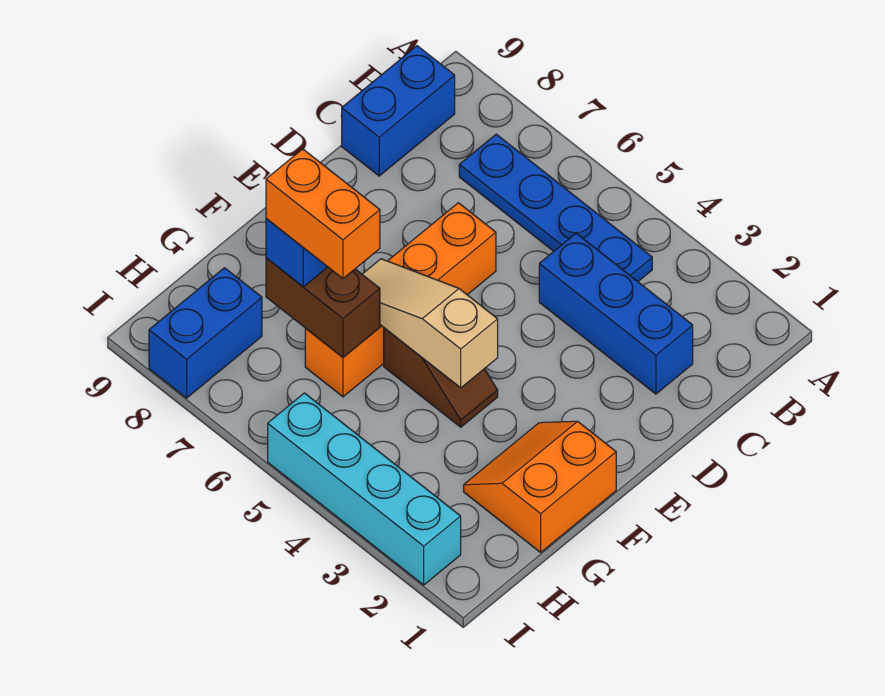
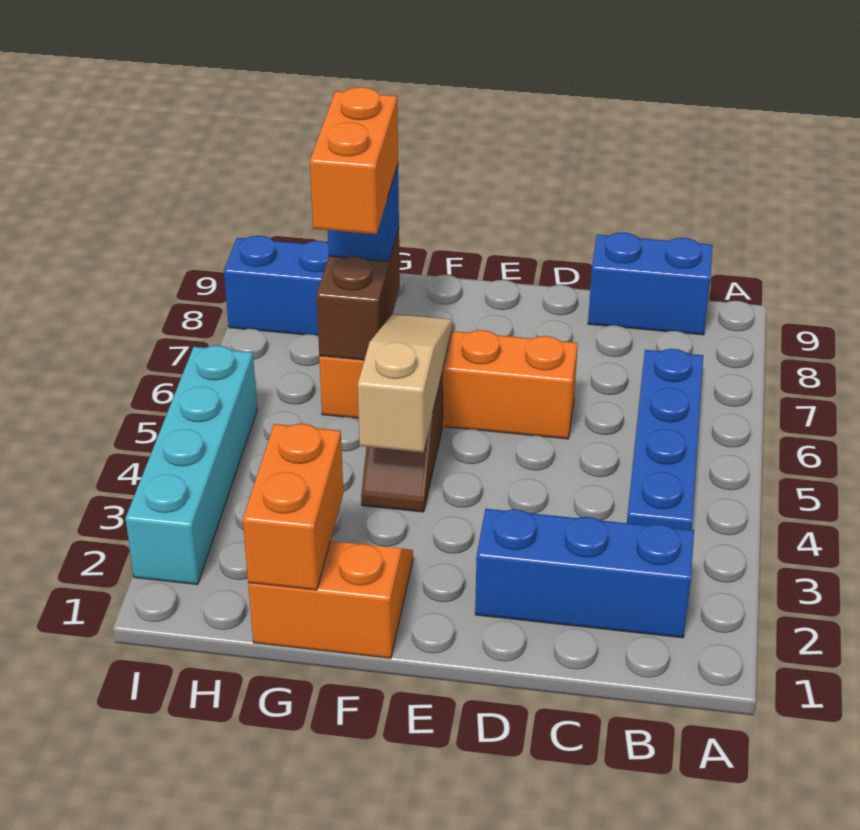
blue brick C2:C4 level 1 -> blue brick B2:D2 level 1
none -> orange brick G1:G2 level 2

